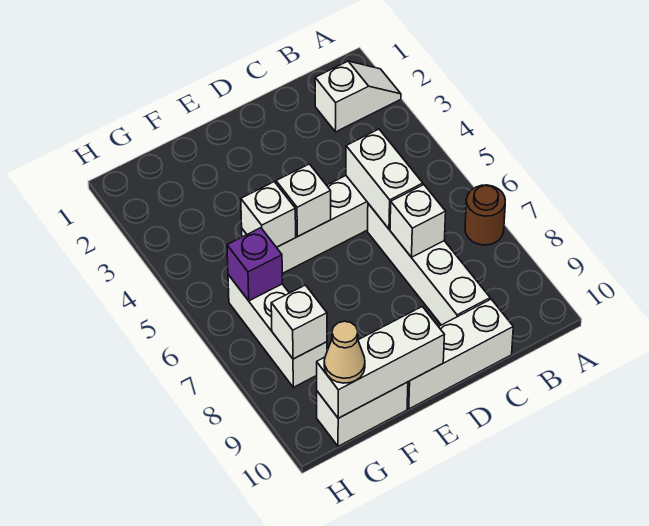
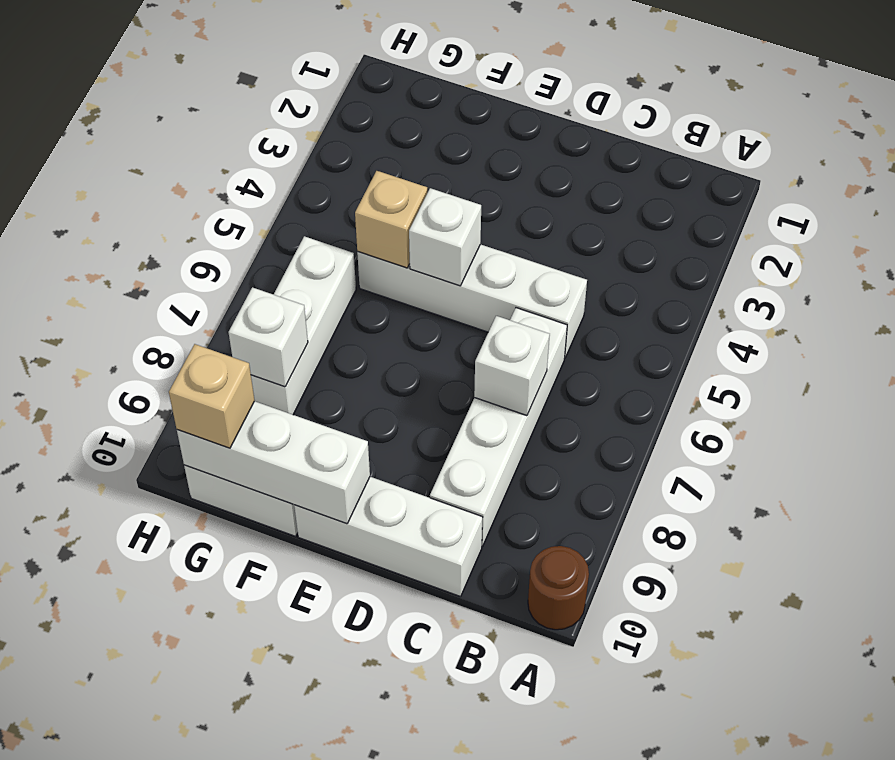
white slope A2:B2 level 1 top B -> none
brown round brick A7 level 1 -> brown round brick A10 level 1
white brick C5:C6 level 2 -> none
white brick F5 level 2 -> tan brick F5 level 2
purple brick G6 level 2 -> none
tan cone G10 level 3 -> tan brick G10 level 3

